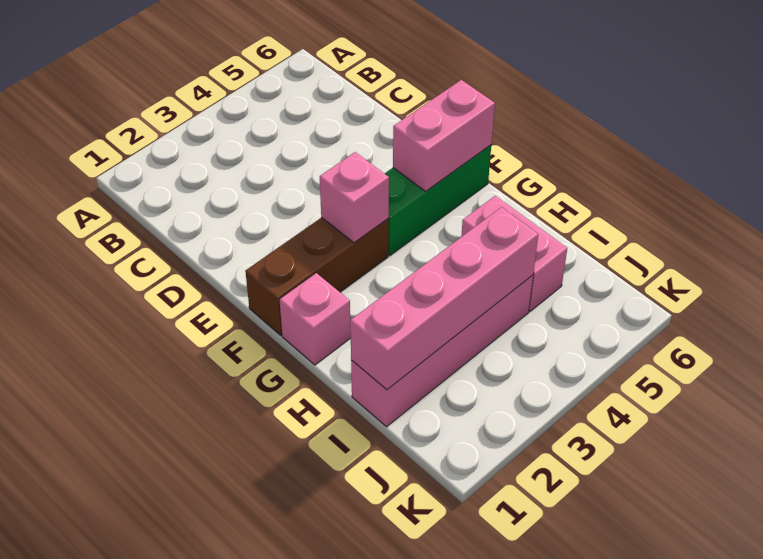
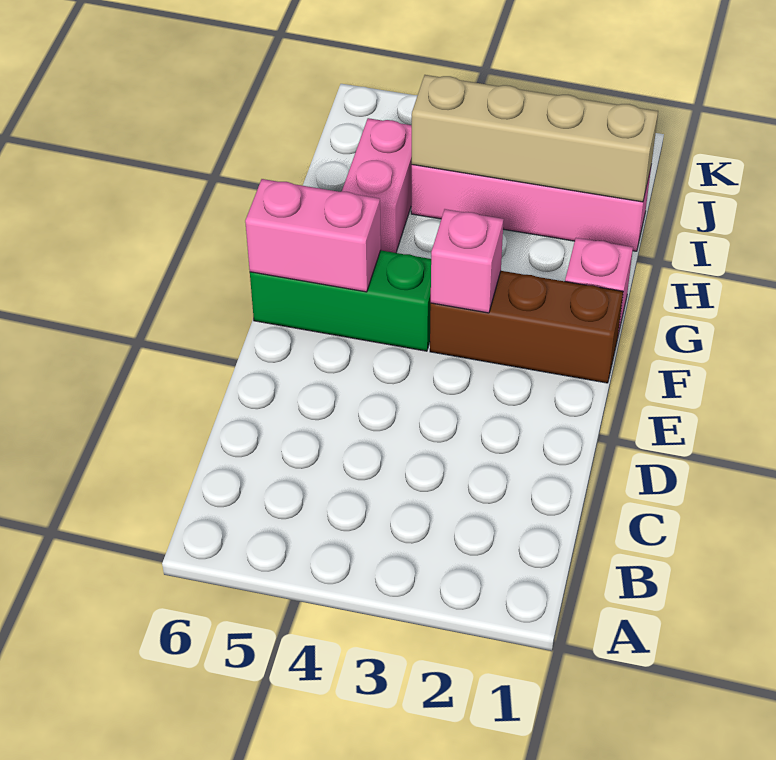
pink brick I1:I4 level 2 -> tan brick I1:I4 level 2

